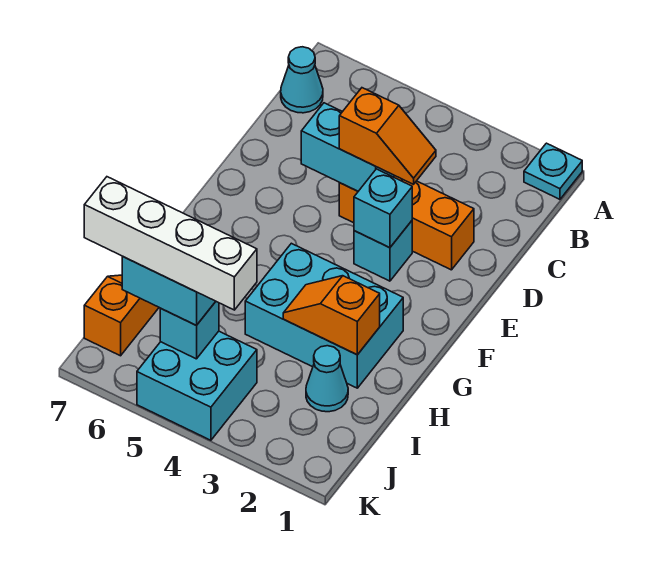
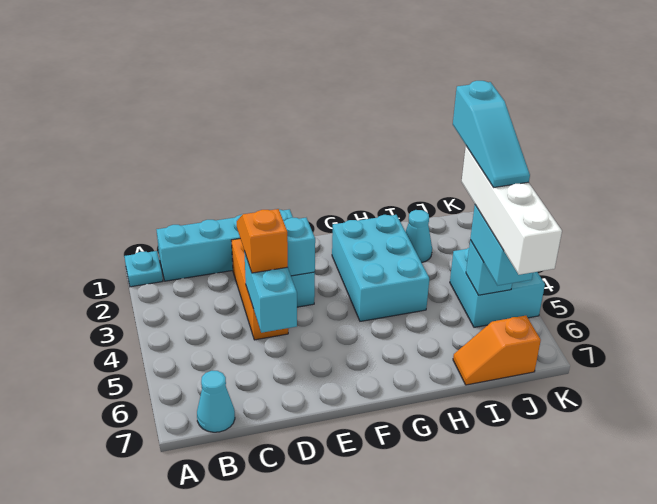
none -> cyan brick B1:E1 level 1
orange slope H2:H3 level 2 top 2 -> none
none -> cyan slope J3:J5 level 5 top 3

